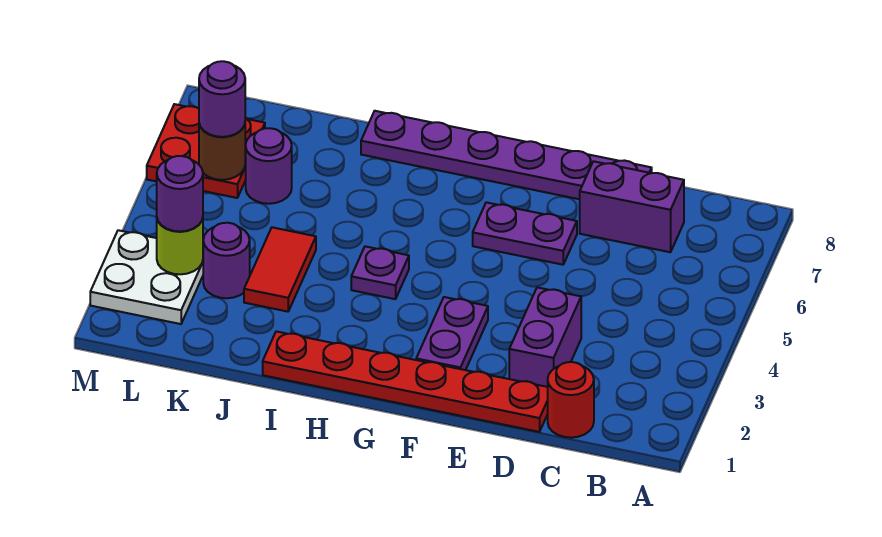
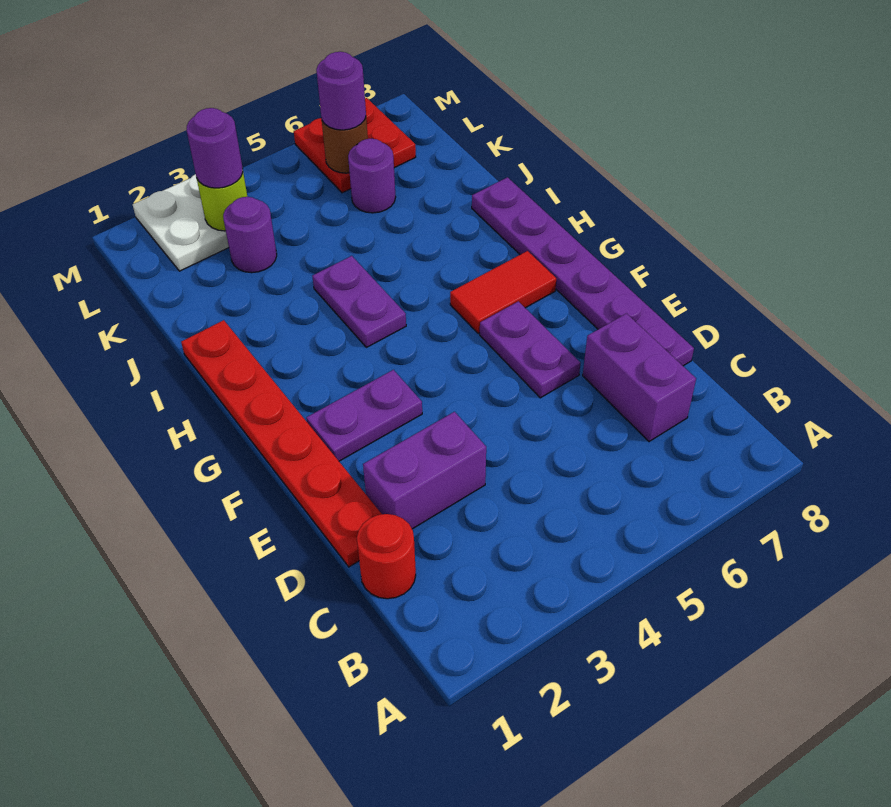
purple plate H4 level 1 -> purple plate H4:I4 level 1
red tile J3:J4 level 1 -> red tile G6:G7 level 1

